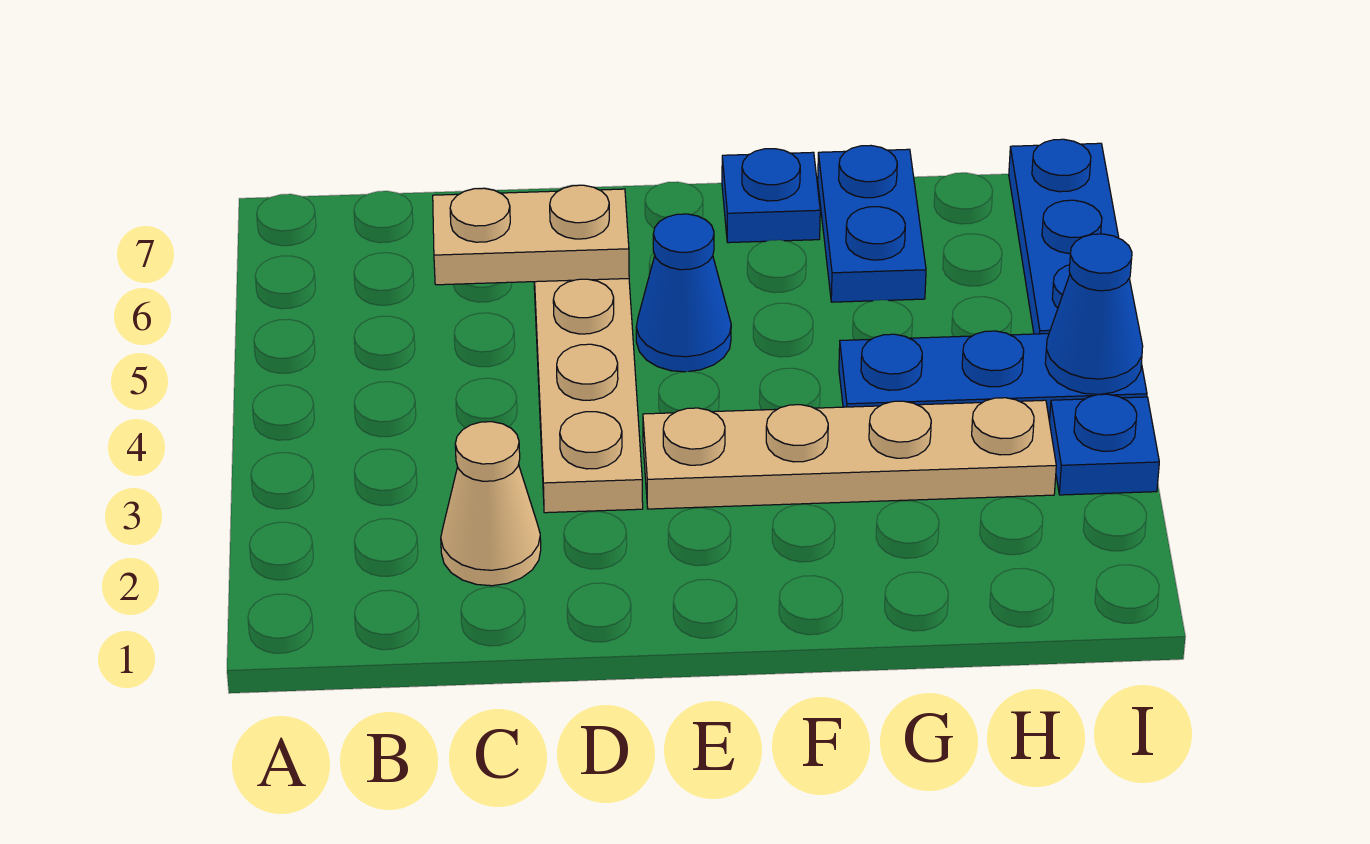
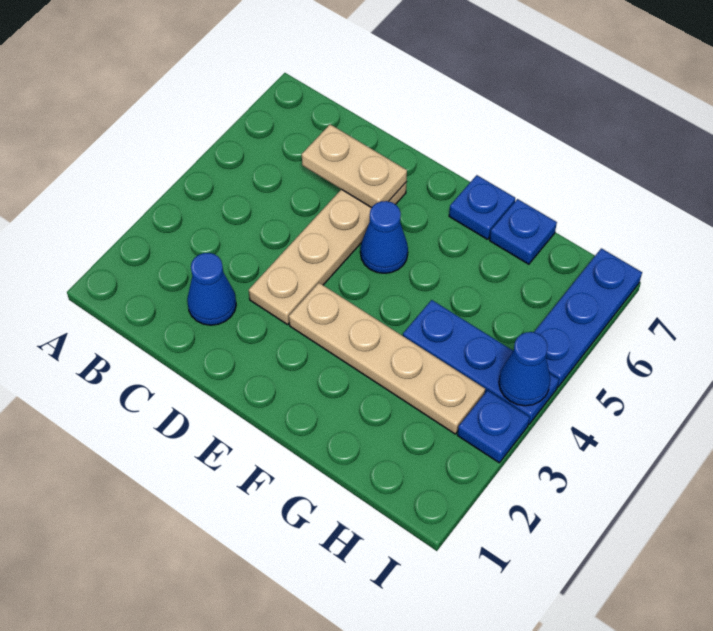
tan cone C2 level 1 -> blue cone C2 level 1
blue plate G6:G7 level 1 -> blue plate G7 level 1

